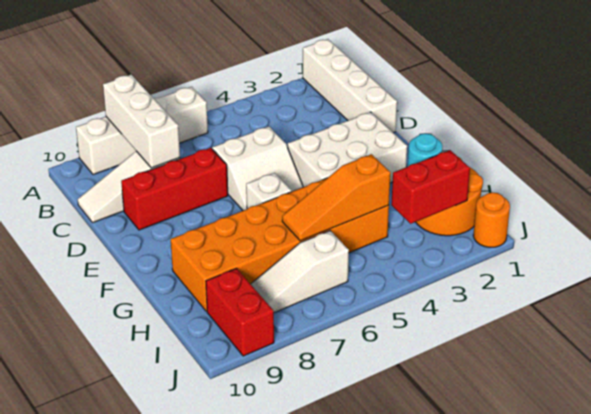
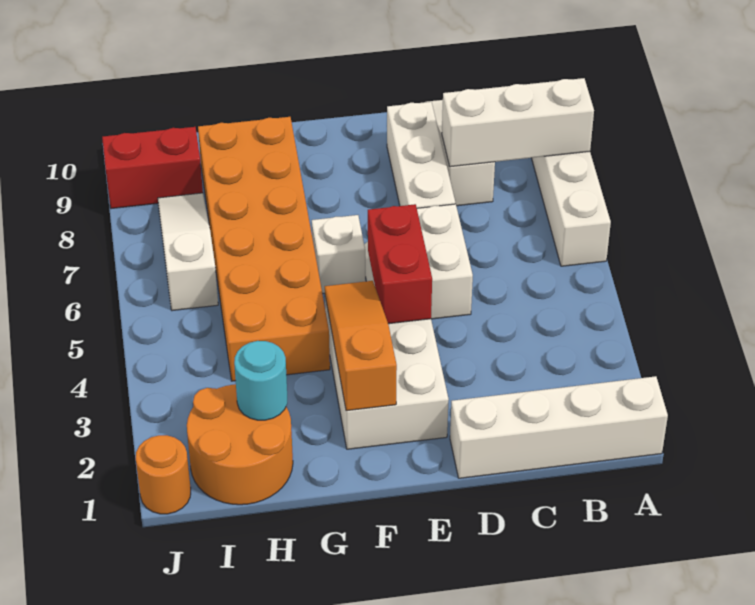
red brick D7:D9 level 1 -> white brick D7:D9 level 1
orange slope H4:H6 level 2 top 4 -> orange slope F2:F4 level 2 top 2
red brick I2:I3 level 2 -> red brick E4:E5 level 2

